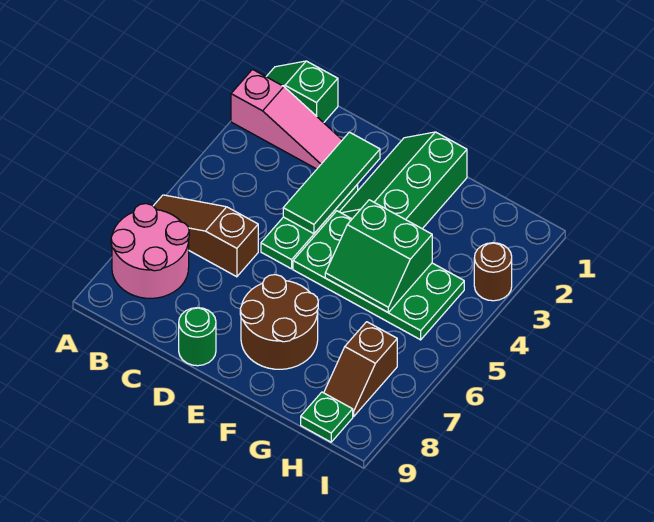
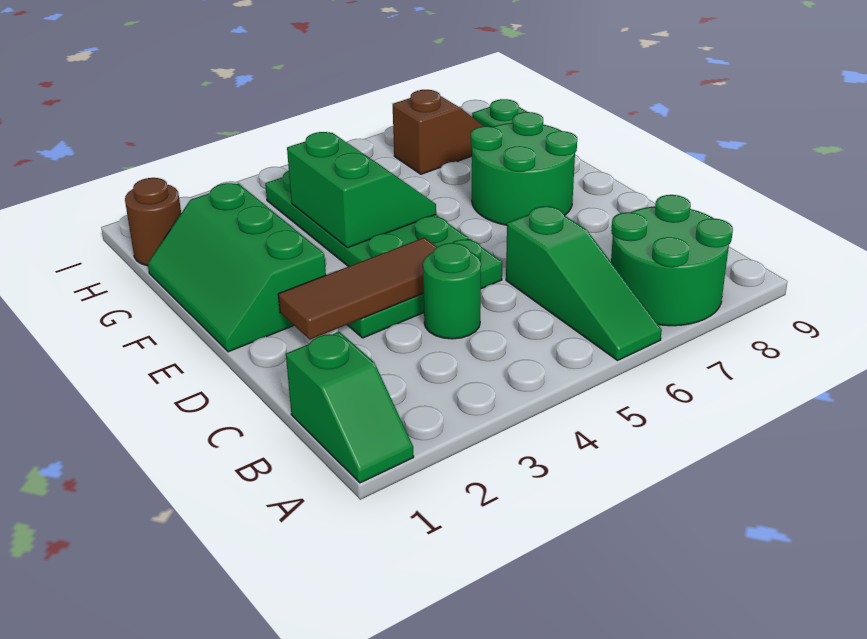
pink slope A2:C2 level 1 top A -> none
brown slope A6:C6 level 1 top C -> green slope A6:C6 level 1 top C
pink round brick A7:B8 level 1 -> green round brick A7:B8 level 1
green tile D2:D4 level 2 -> brown tile D2:D4 level 2
green round brick D9 level 1 -> green round brick C4 level 1
green slope E1:F3 level 1 top F -> green slope E1:G2 level 1 top 2
brown round brick E7:F8 level 1 -> green round brick E7:F8 level 1
brown round brick I3 level 1 -> brown round brick H1 level 1

